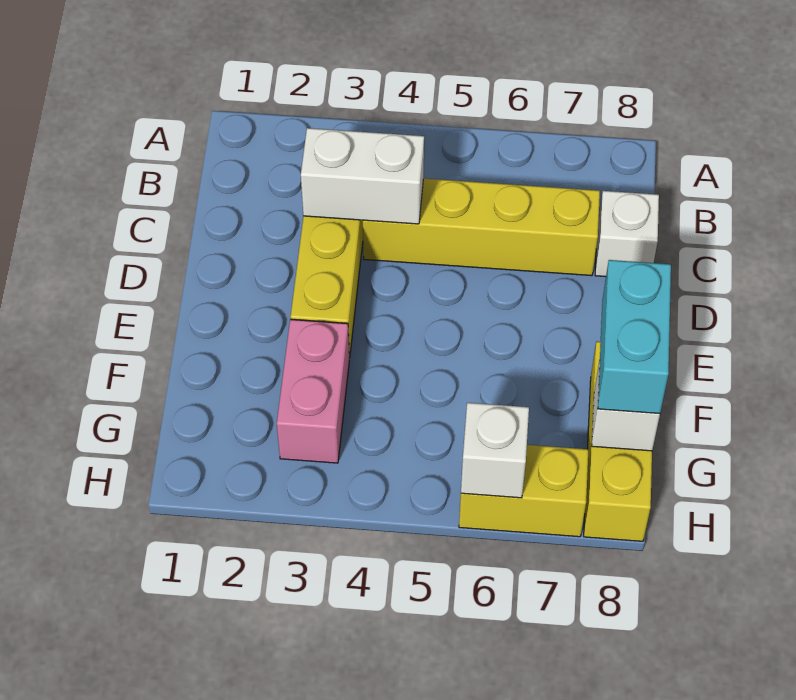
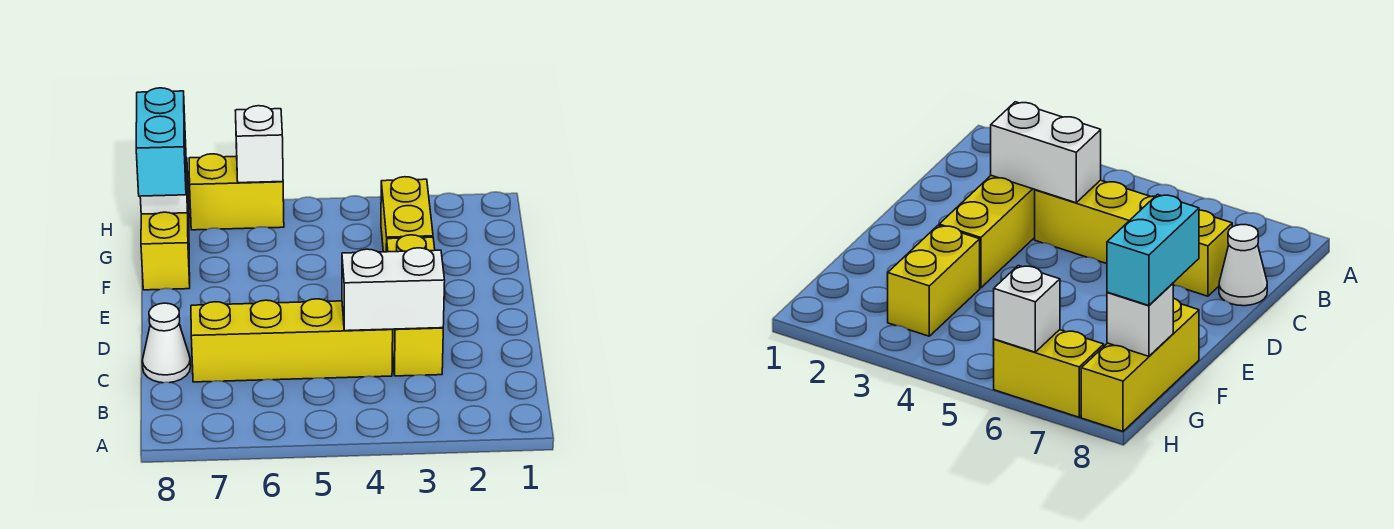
white brick C8 level 1 -> white cone C8 level 1
pink brick F3:G3 level 1 -> yellow brick F3:G3 level 1

